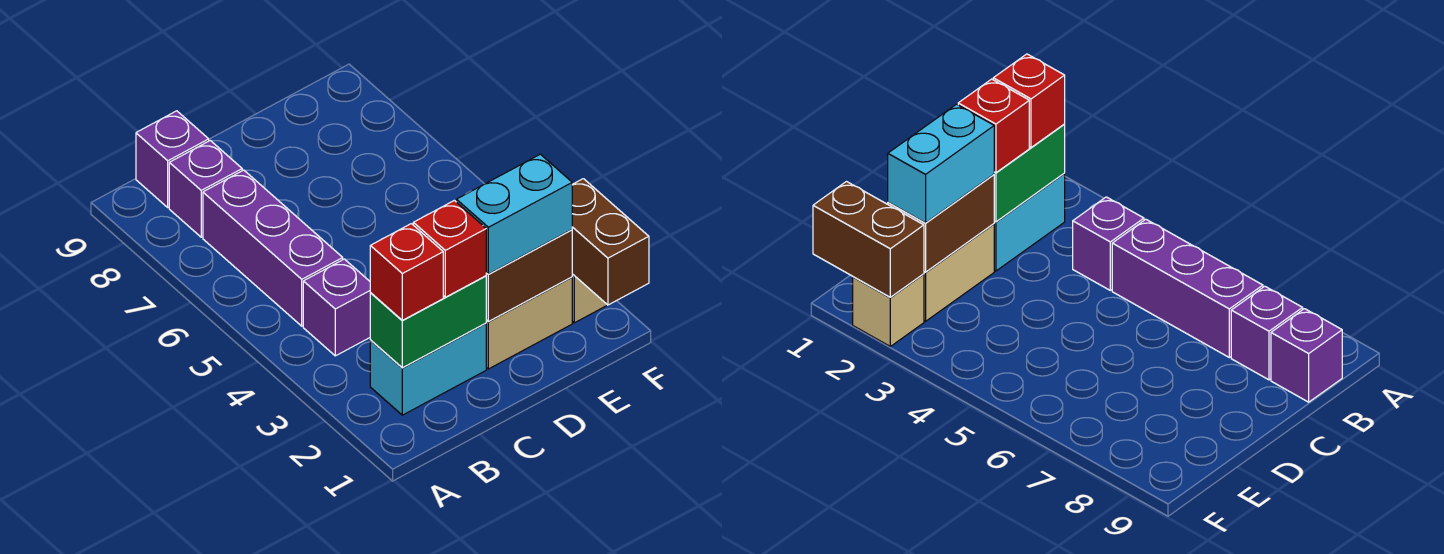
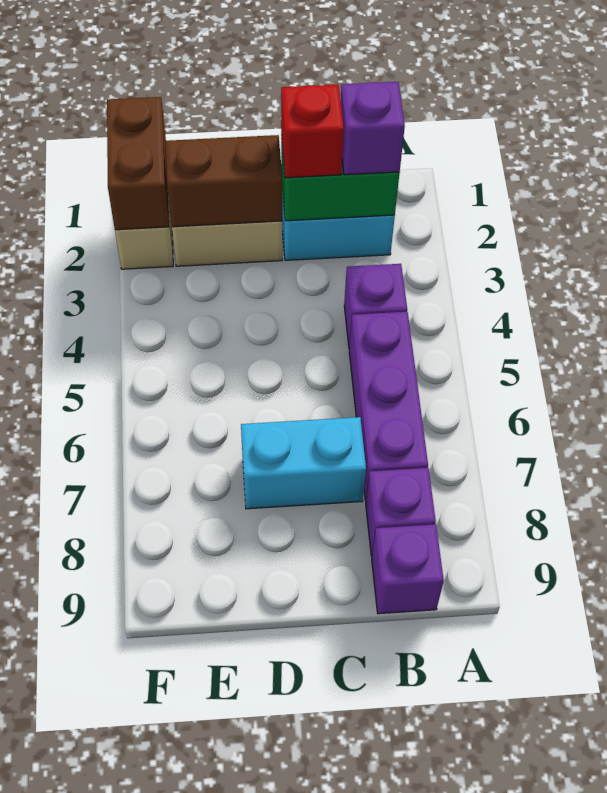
red brick B2 level 3 -> purple brick B2 level 3
cyan brick D2:E2 level 3 -> cyan brick C7:D7 level 1

